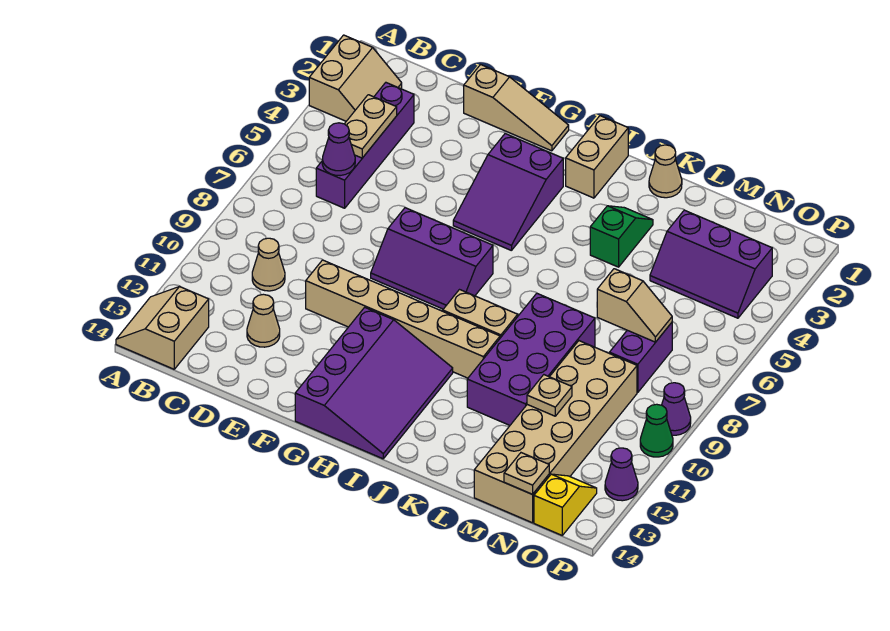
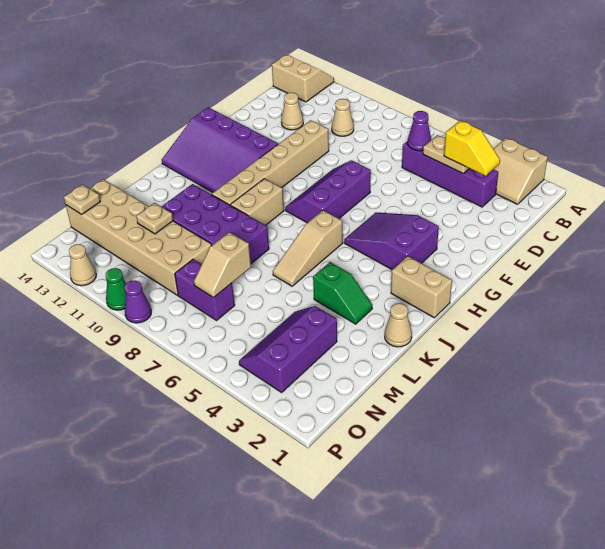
tan slope E1:G1 level 1 top E -> tan slope I6:K6 level 1 top I
yellow slope O13:O14 level 1 top 14 -> yellow slope C3:C4 level 3 top 4
purple cone P12 level 1 -> tan cone P12 level 1

